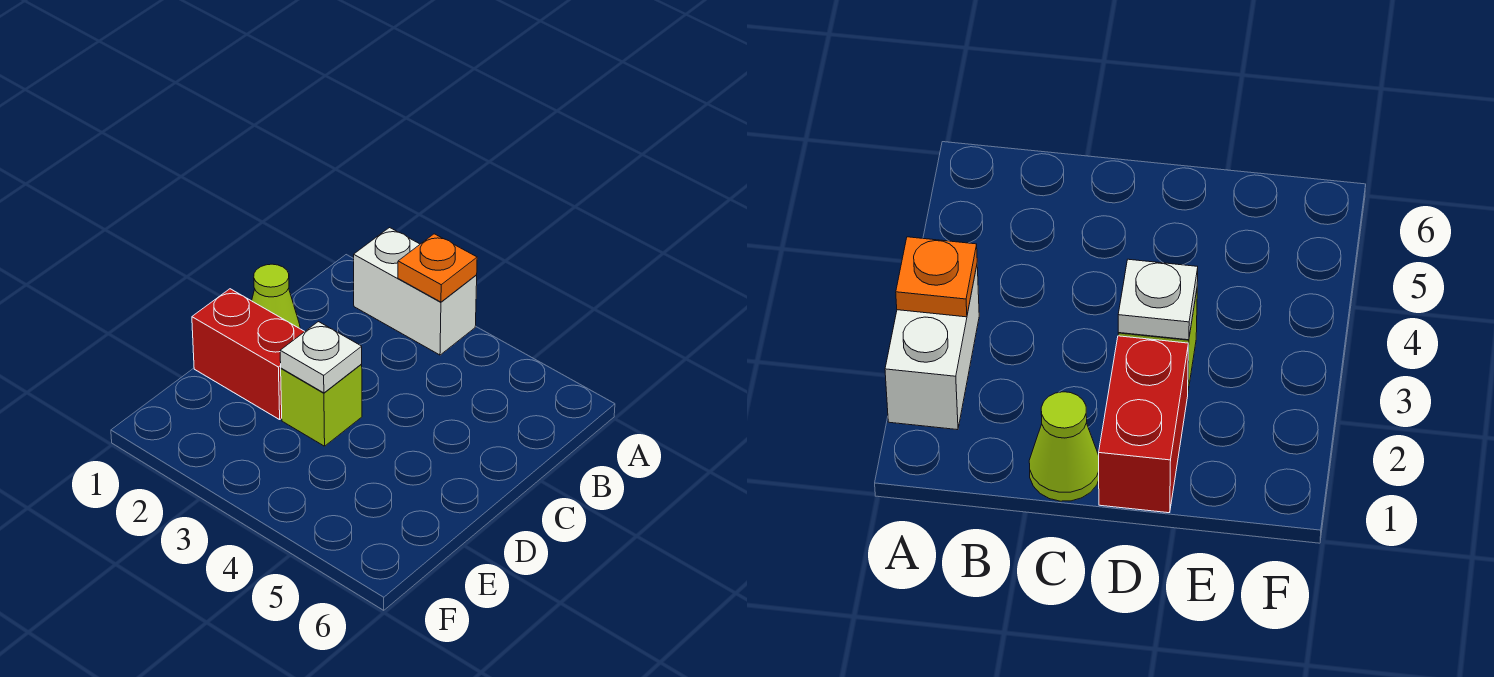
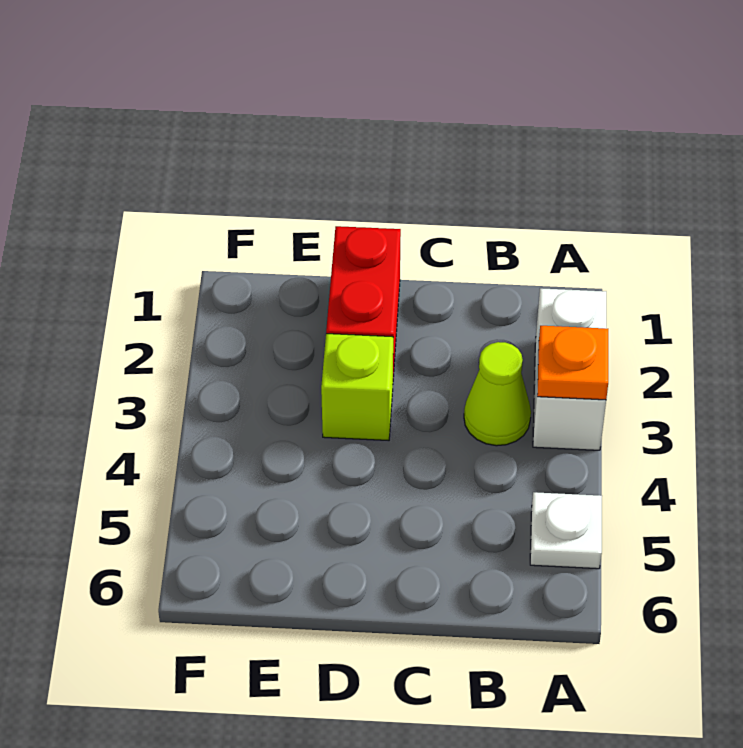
lime cone C1 level 1 -> lime cone B3 level 1
white plate D3 level 2 -> white plate A5 level 1

